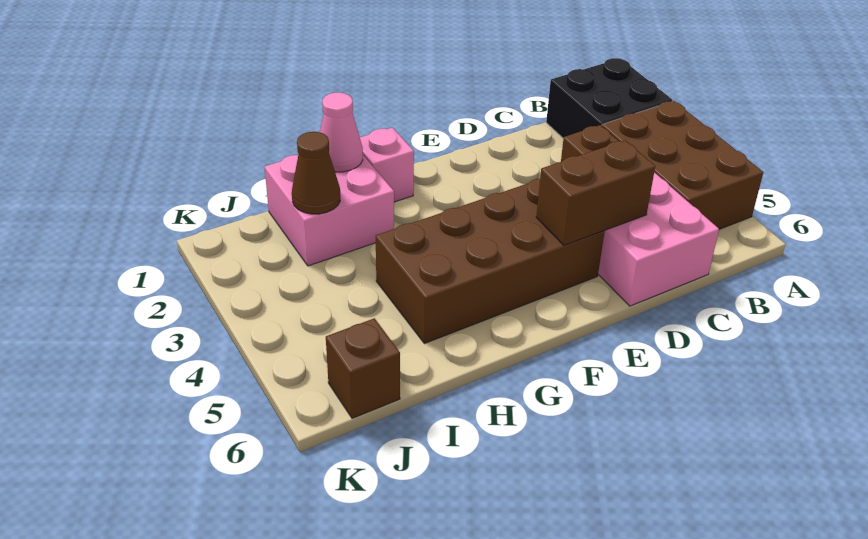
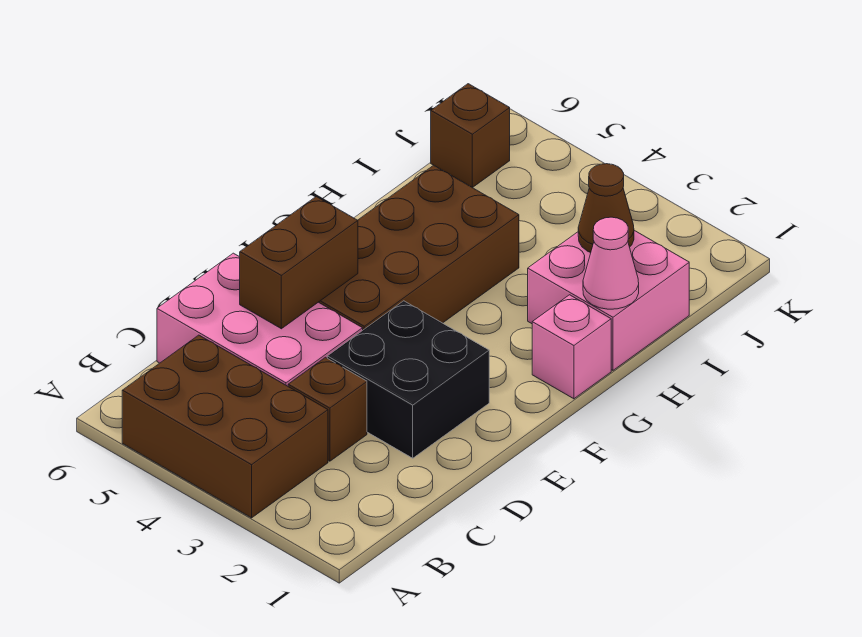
black brick A1:B2 level 1 -> black brick D2:E3 level 1

